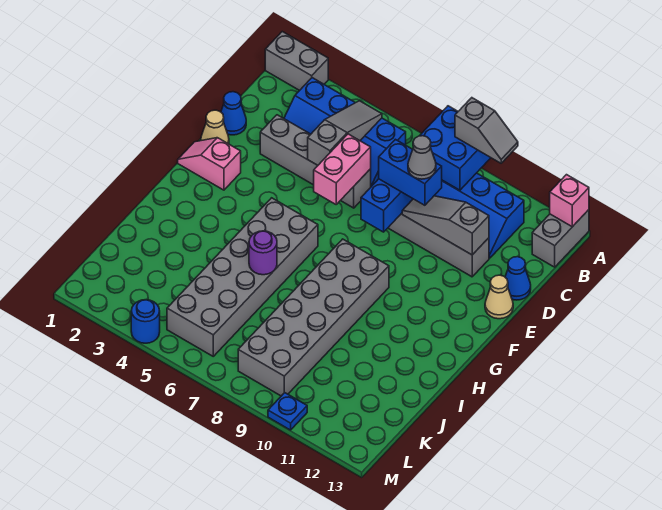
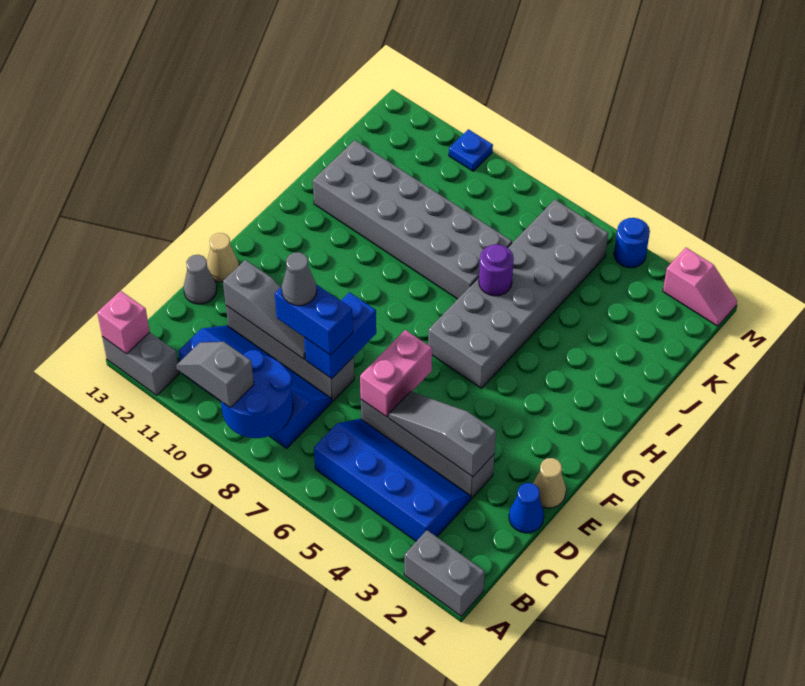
blue brick A8:B9 level 2 -> blue round brick A8:B9 level 2
grey brick A13:B13 level 1 -> grey brick A12:A13 level 1
grey slope B5:D5 level 2 top D -> grey slope D3:D5 level 2 top 3
blue cone D13 level 1 -> grey cone D13 level 1
pink slope F1:F2 level 1 top 2 -> pink slope M1:M2 level 1 top 2
grey brick G8:L9 level 1 -> grey brick I7:J12 level 1

